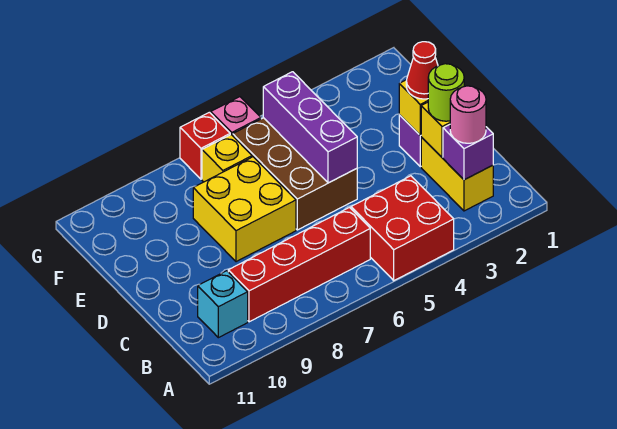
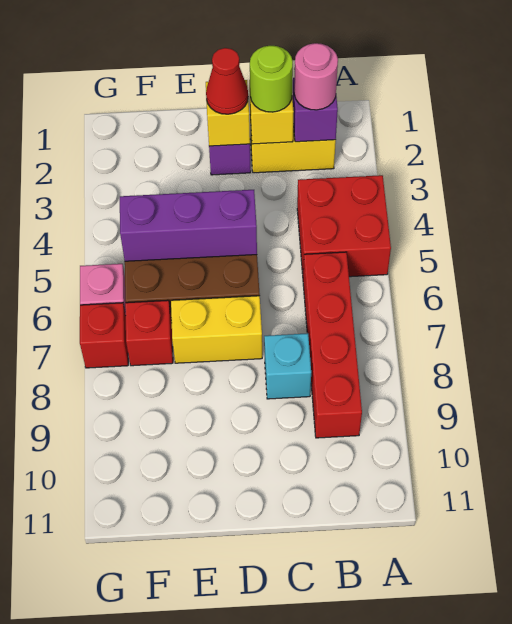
cyan brick B10 level 1 -> cyan brick C8 level 1
yellow brick D7:E8 level 1 -> yellow brick D7:E7 level 1
yellow brick F7 level 1 -> red brick F7 level 1

